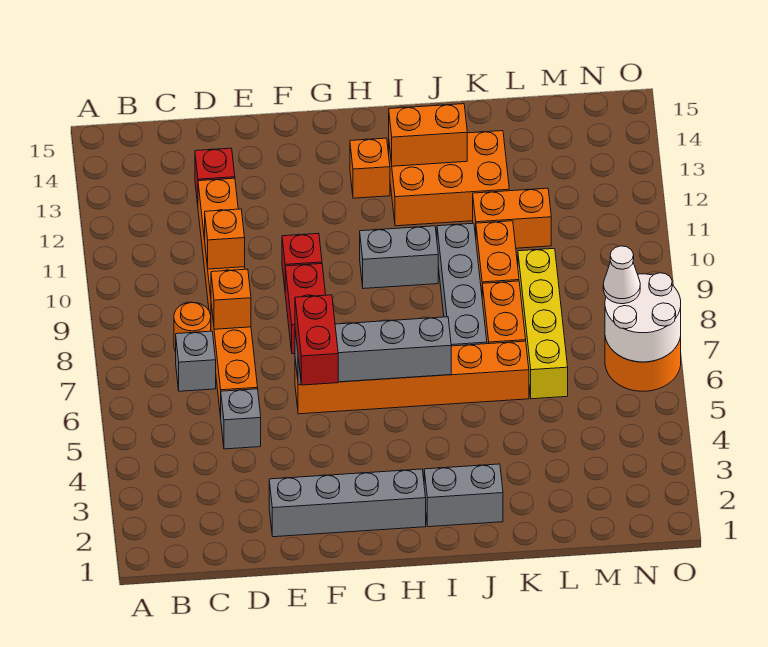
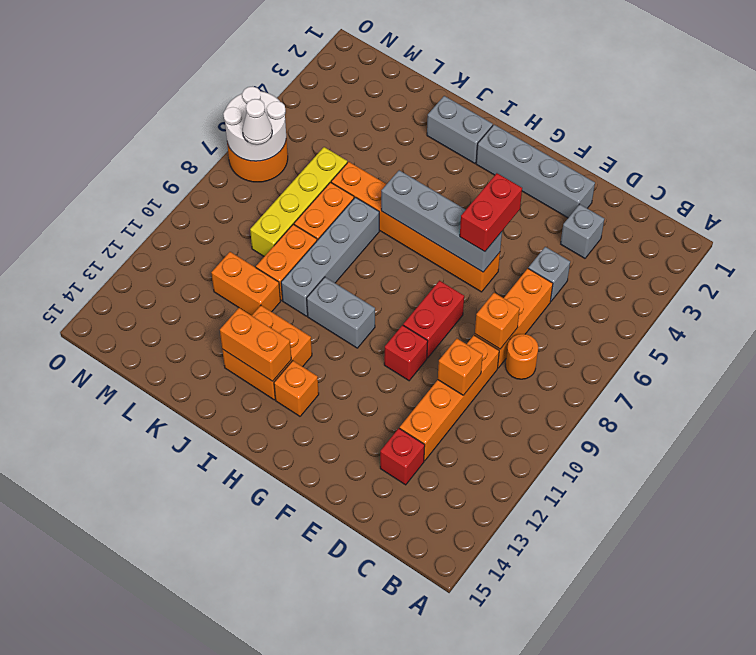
grey brick C7 level 1 -> grey brick D3 level 1
orange brick I12:K13 level 1 -> orange brick I12:J13 level 1

